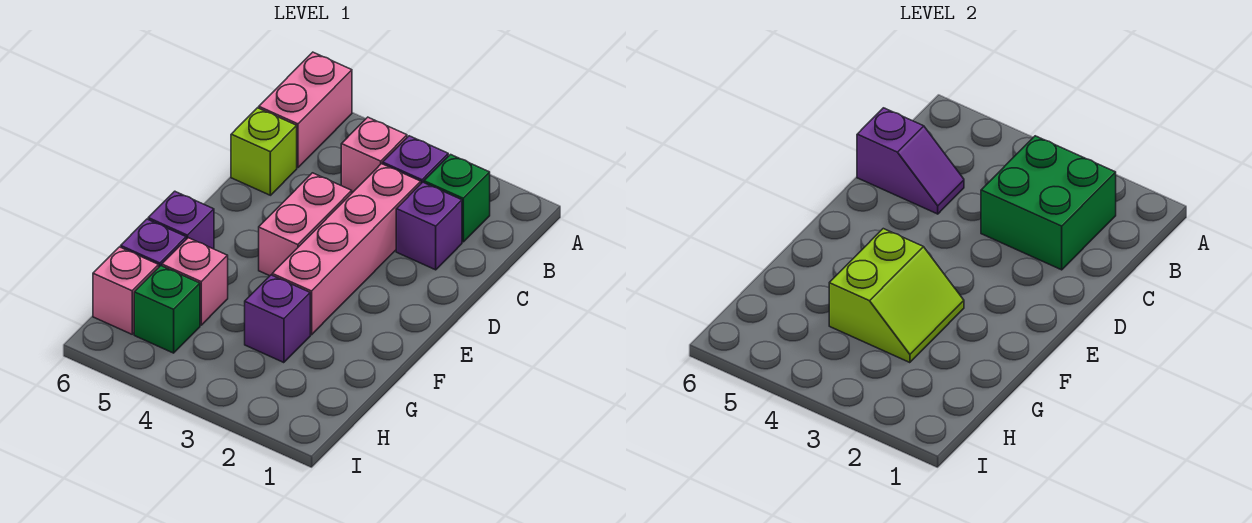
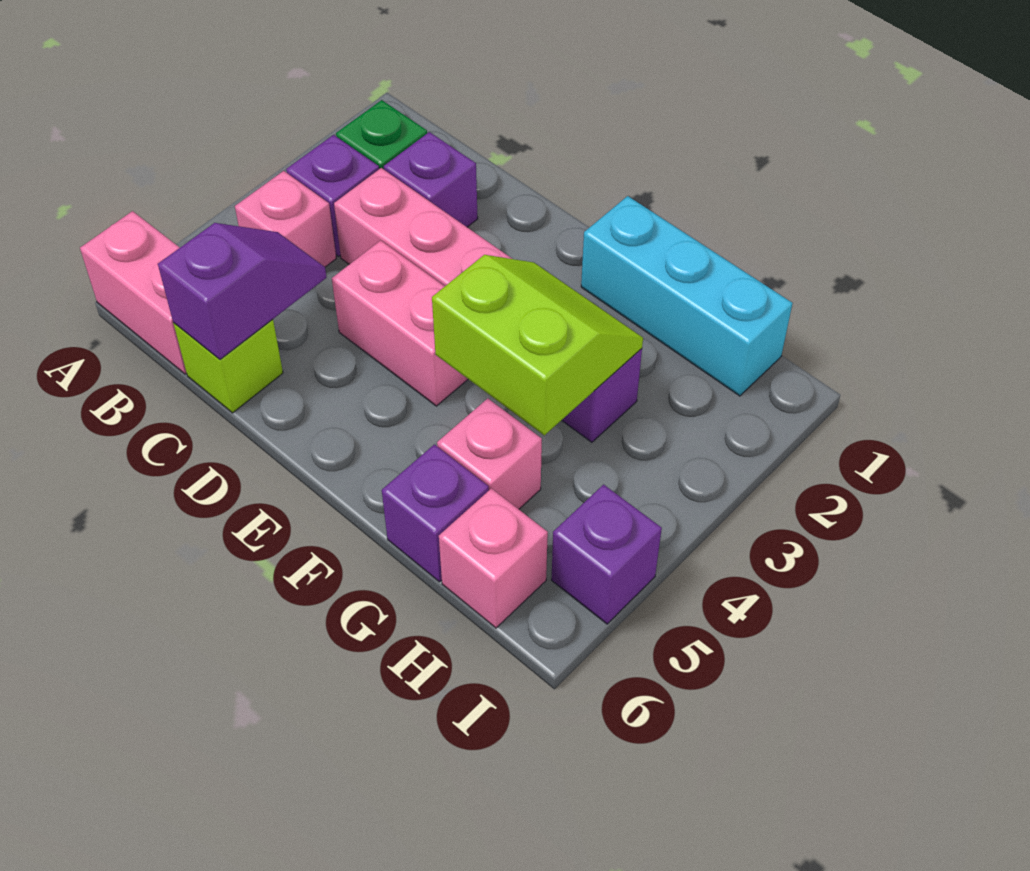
green brick B2:C3 level 2 -> none
none -> cyan brick F1:H1 level 1
purple brick F6 level 1 -> purple brick I5 level 1
green brick H5 level 1 -> none

